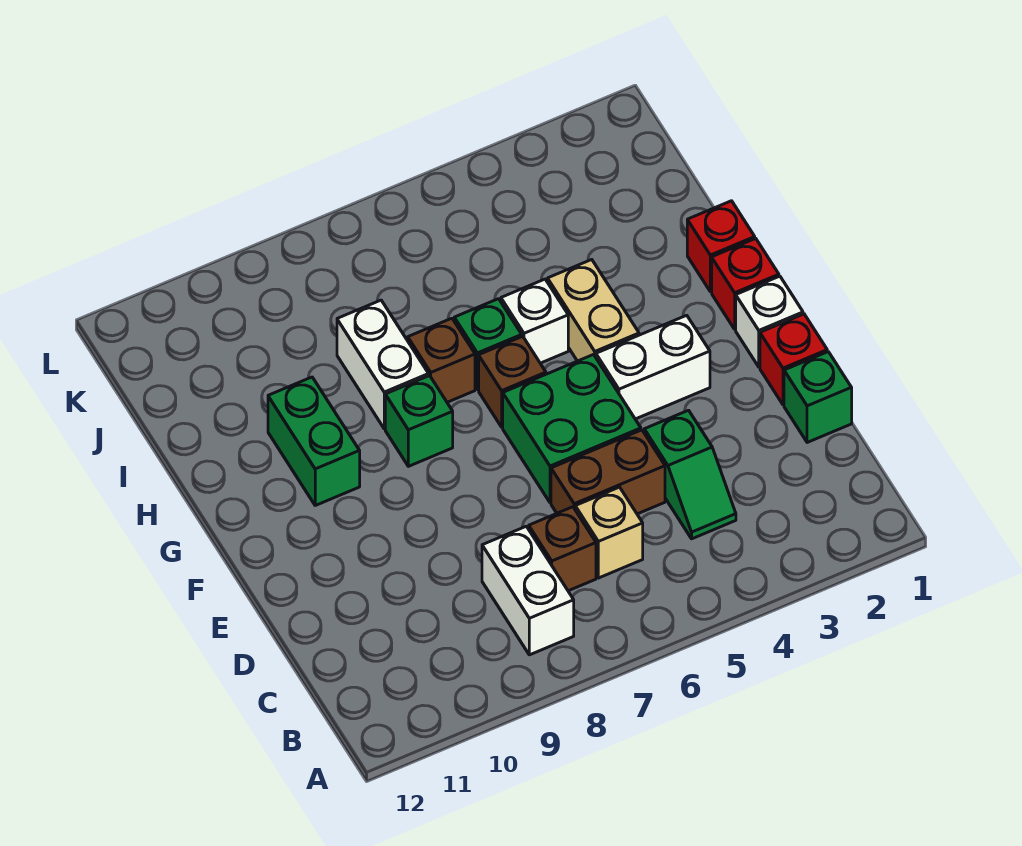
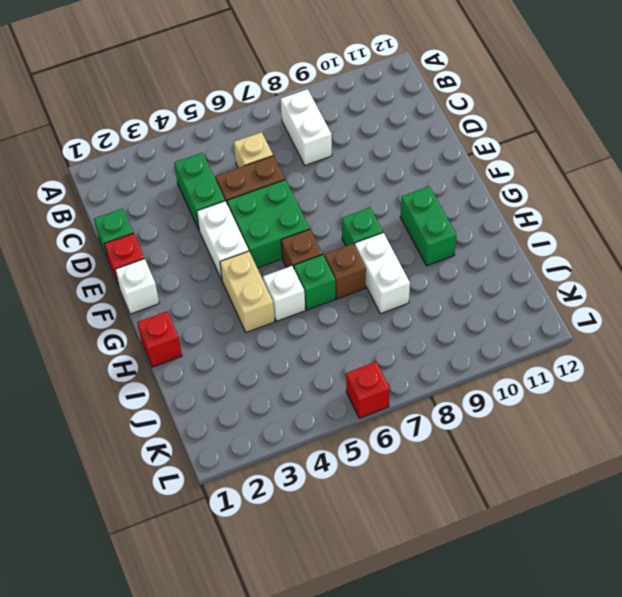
green slope C4:D4 level 1 top D -> green brick C4:D4 level 1
brown brick C7 level 1 -> none
white brick F3:F4 level 1 -> white brick E4:F4 level 1
red brick G1 level 1 -> red brick L6 level 1

